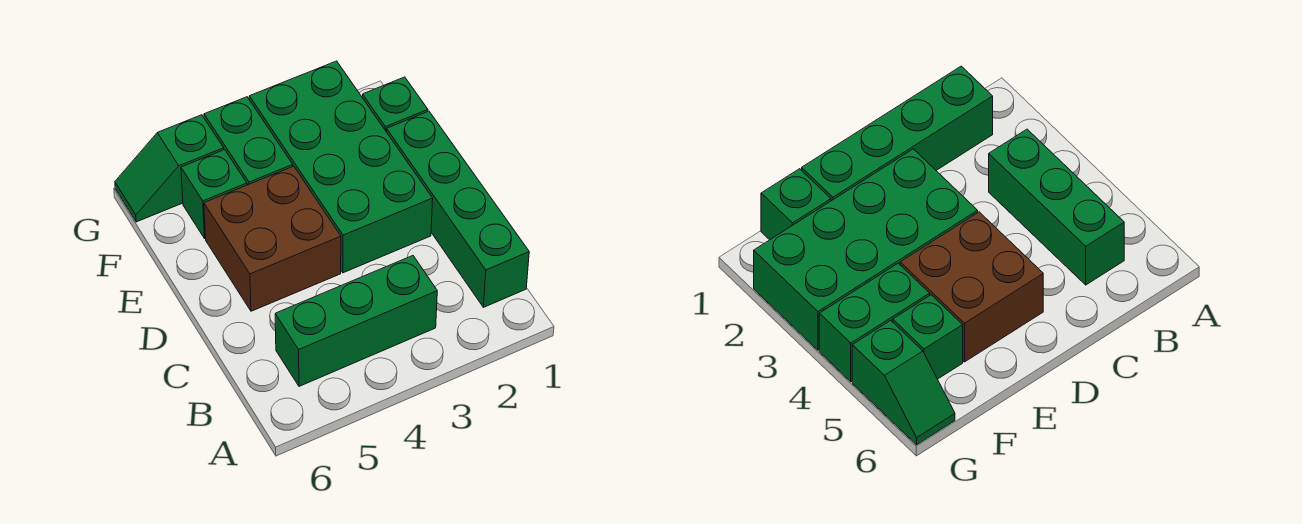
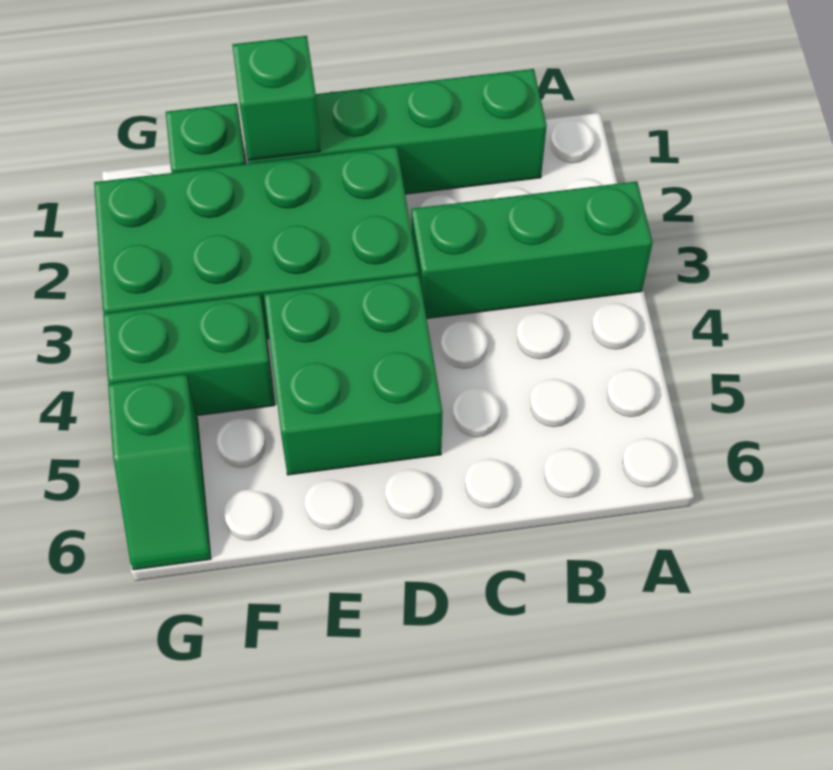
green brick B3:B5 level 1 -> green brick A3:C3 level 1
brown brick D4:E5 level 1 -> green brick D4:E5 level 1
green brick F5 level 1 -> green brick E1 level 2

